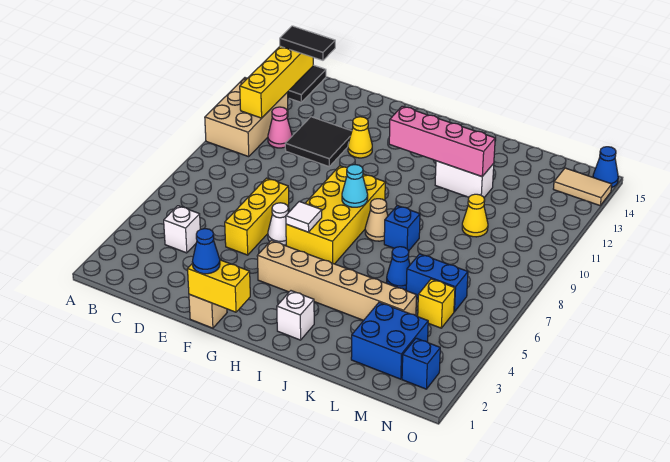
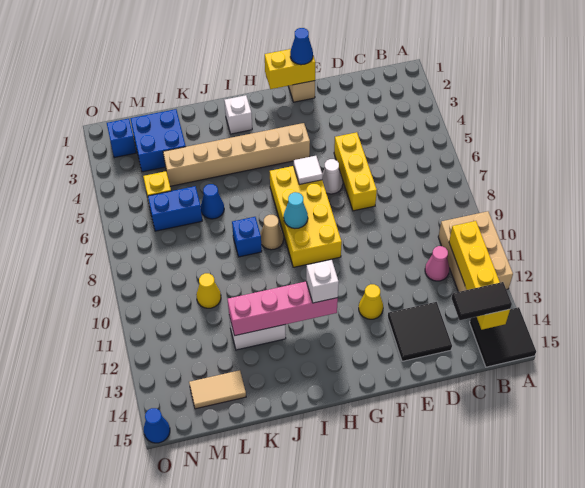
white brick C4 level 1 -> white brick H12 level 3
black tile D11:E12 level 1 -> black tile D13:E14 level 1
tan tile N14:O14 level 1 -> tan tile L14:M14 level 1

